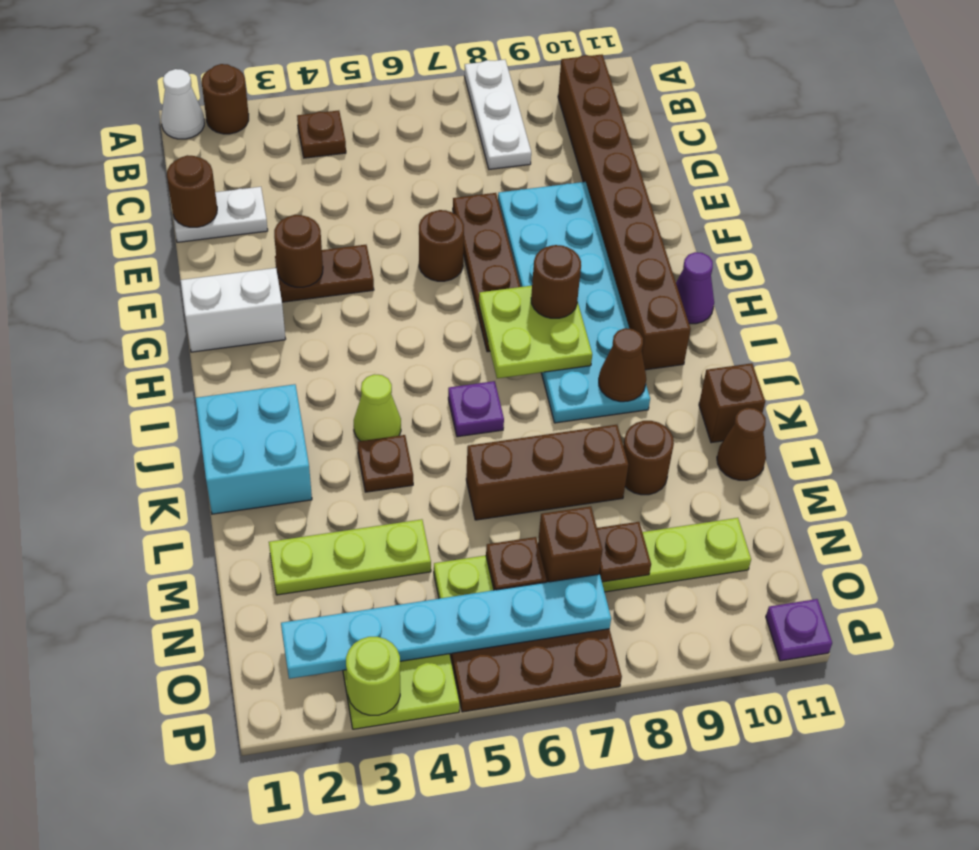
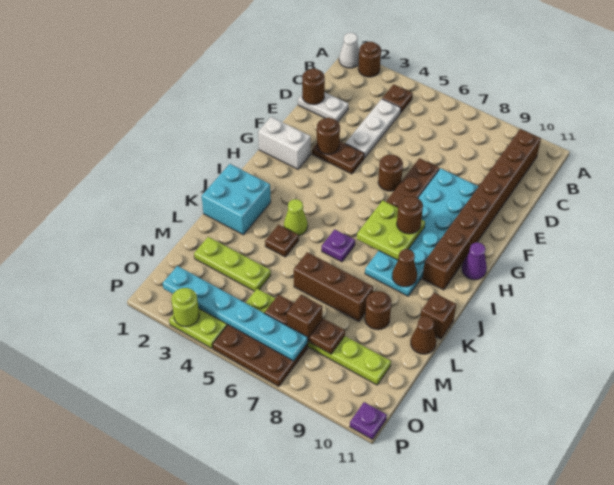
white plate A8:C8 level 1 -> white plate C4:E4 level 1

